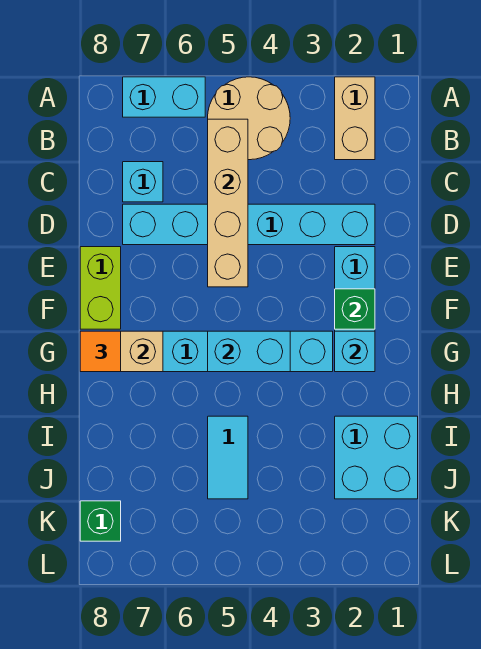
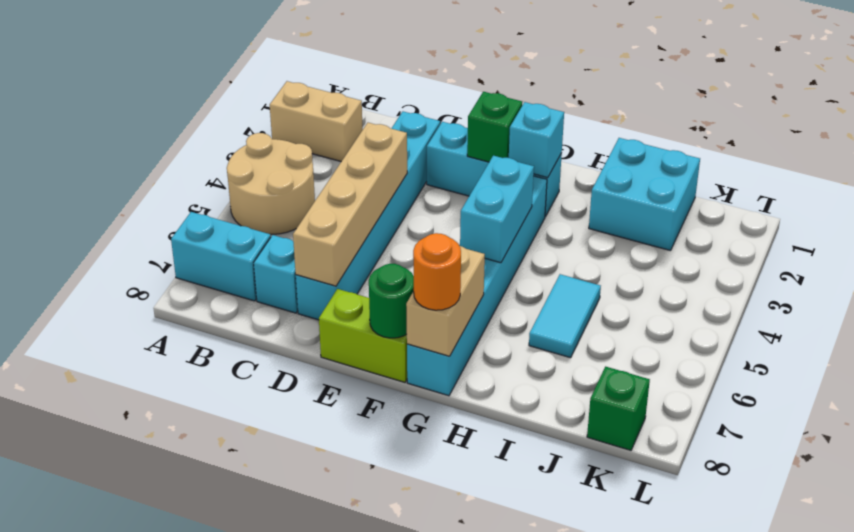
cyan brick A6:A7 level 1 -> cyan brick A7:B7 level 1
tan brick B5:E5 level 2 -> tan brick D4:D7 level 2
none -> green round brick F8 level 2
orange tile G8 level 3 -> orange round brick G8 level 3
cyan tile I5:J5 level 1 -> cyan tile I5:I6 level 1

